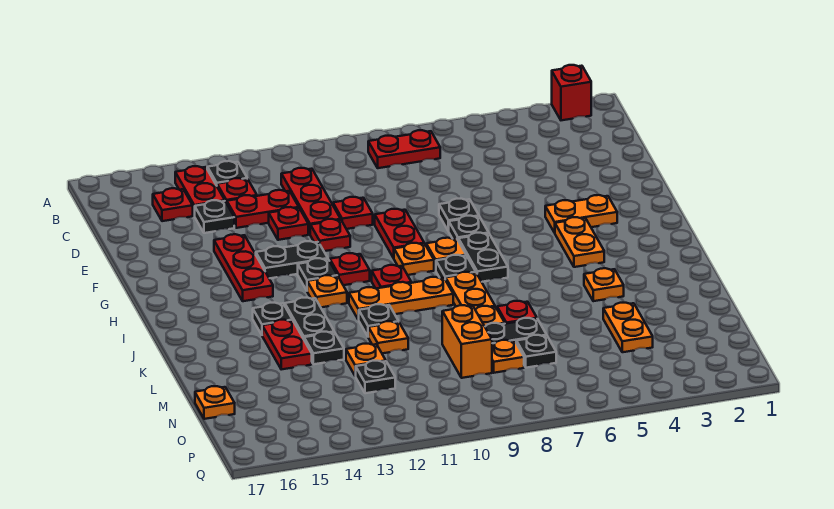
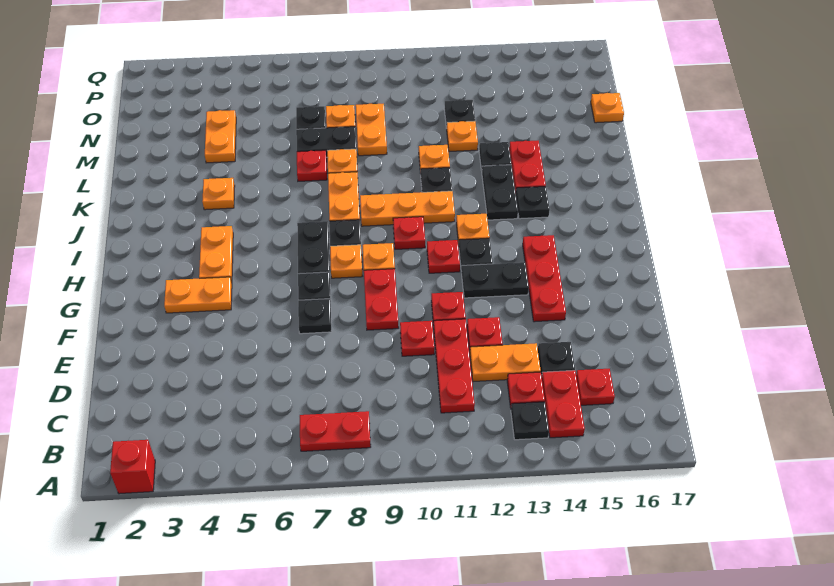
red plate D12:D13 level 1 -> orange plate D12:D13 level 1
orange brick M9:N9 level 1 -> orange plate M9:N9 level 1

